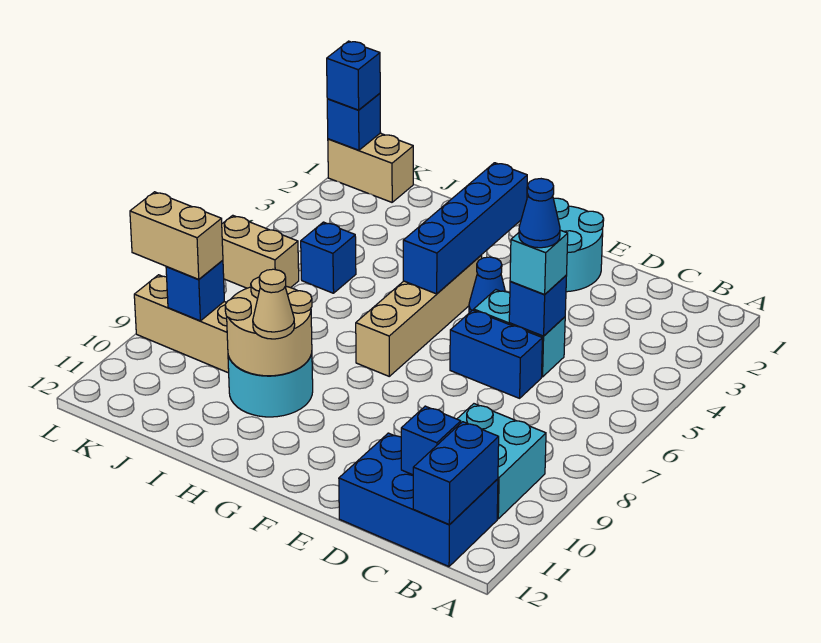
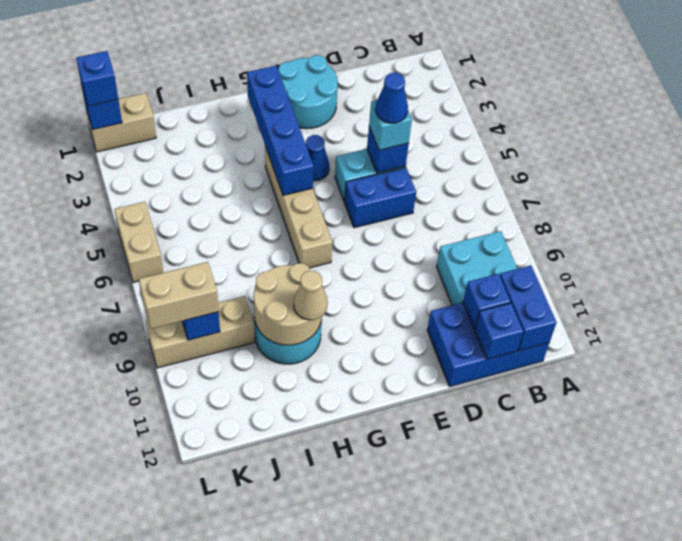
blue brick J5 level 1 -> blue brick C12 level 2
tan brick K6:L6 level 1 -> tan brick L5:L6 level 1

